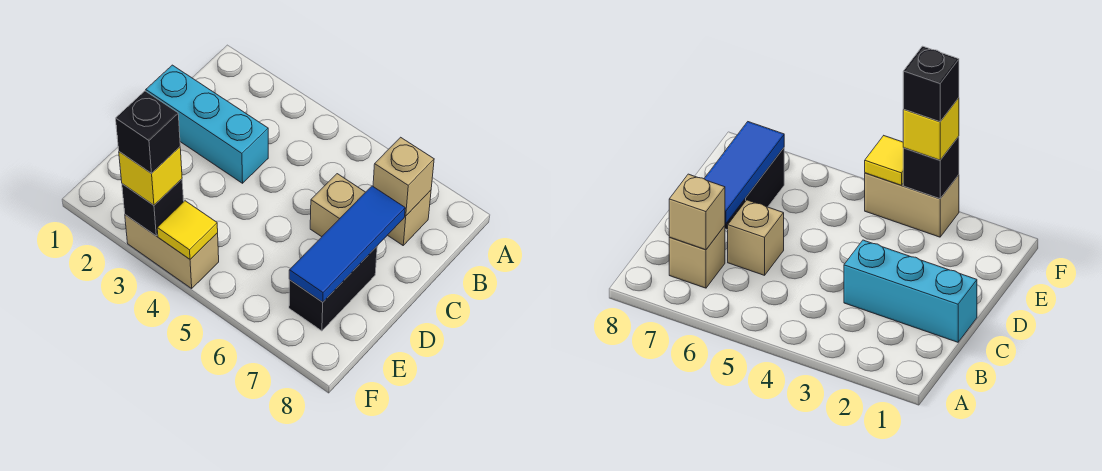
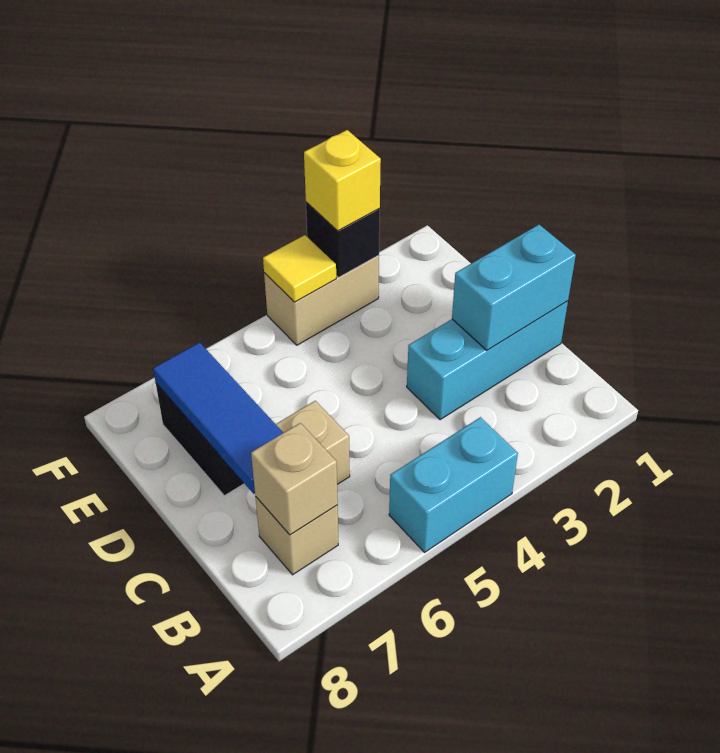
none -> cyan brick A4:A5 level 1
none -> cyan brick C1:C2 level 2
black brick F3 level 4 -> none

